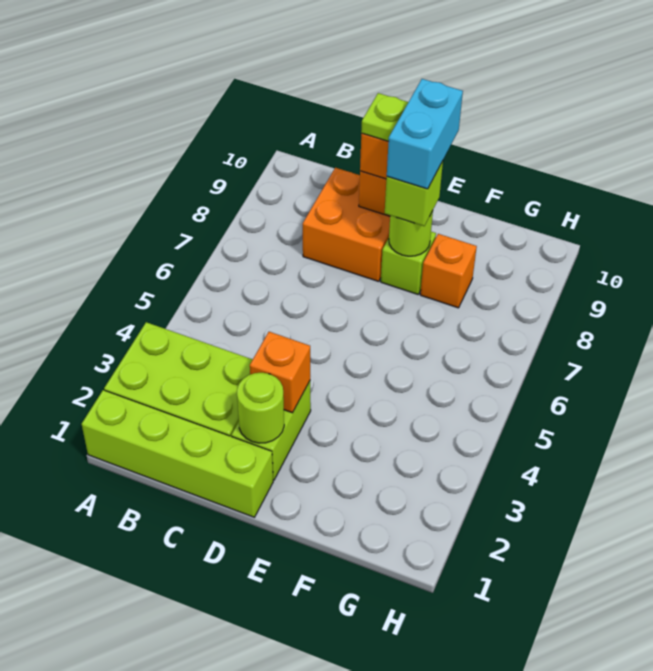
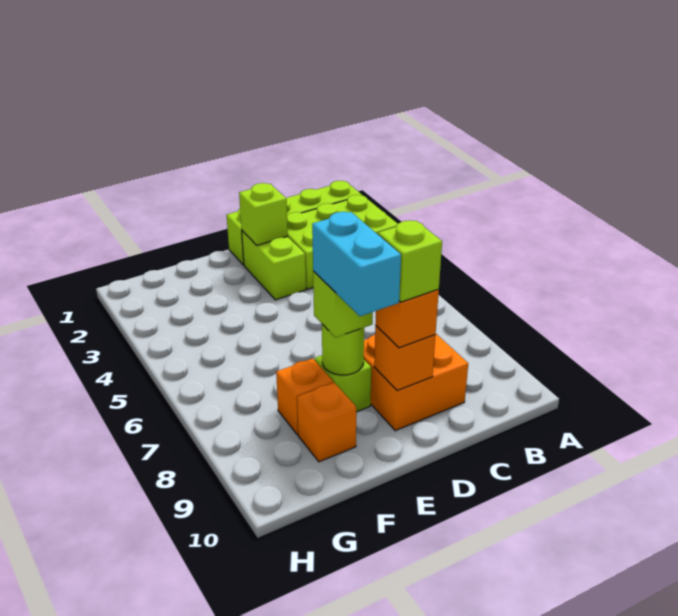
lime round brick D2 level 2 -> lime brick D2 level 2
orange brick D3 level 2 -> orange brick F9 level 1
lime plate D9 level 4 -> lime brick D9 level 4

